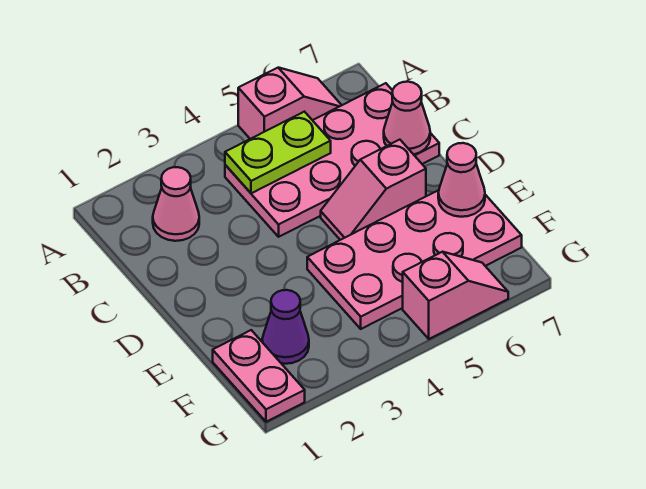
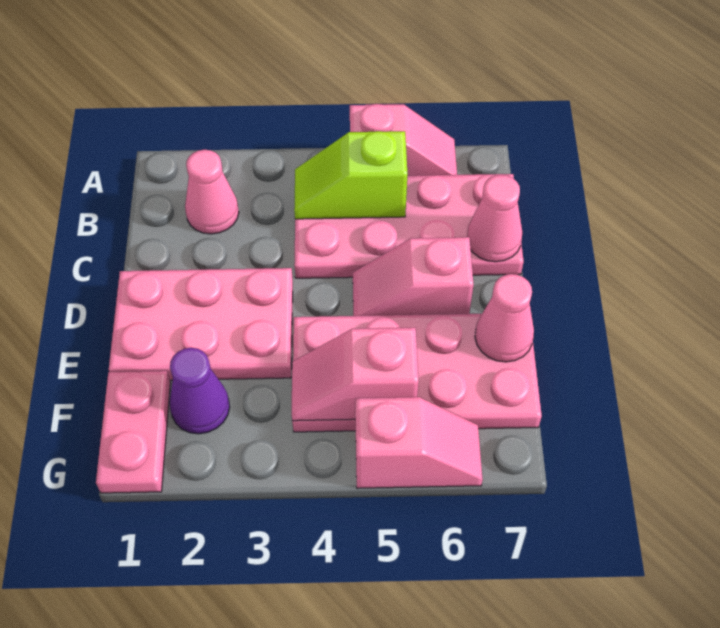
lime plate B4:B5 level 2 -> lime slope B4:B5 level 2 top 5
none -> pink plate D1:E3 level 1
none -> pink slope F4:F5 level 2 top 5

